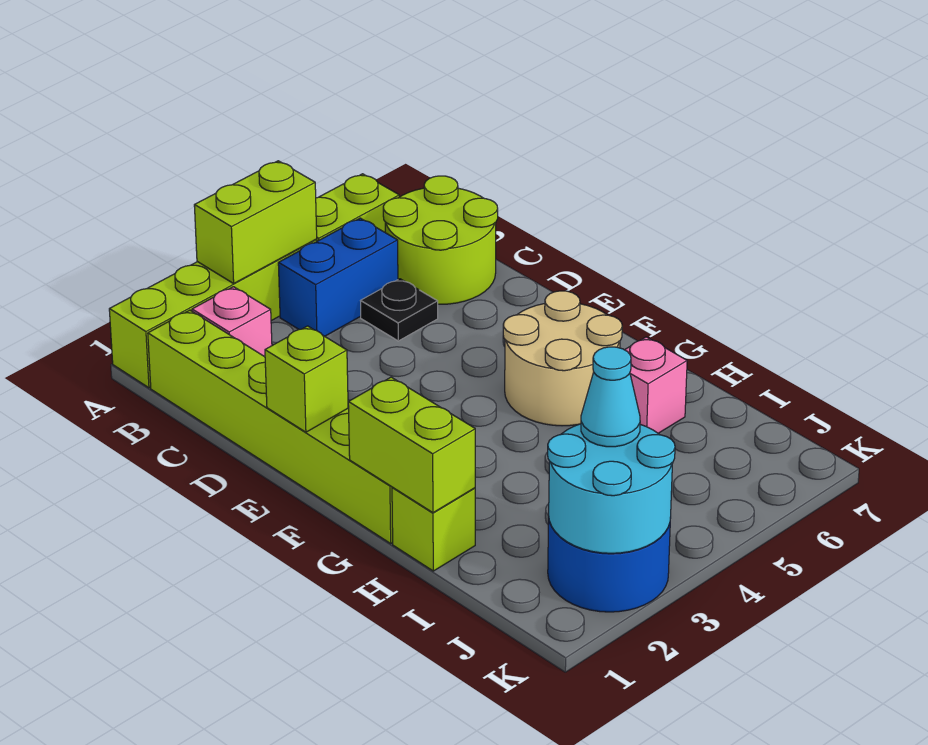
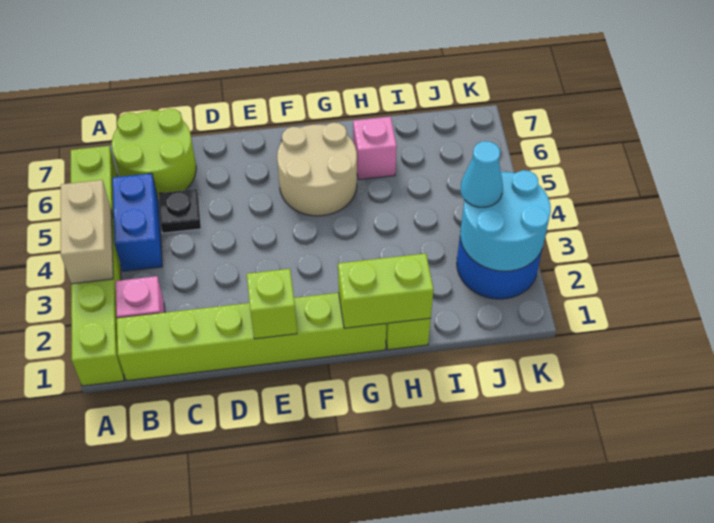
lime brick A3:A4 level 2 -> tan brick A3:A4 level 2

